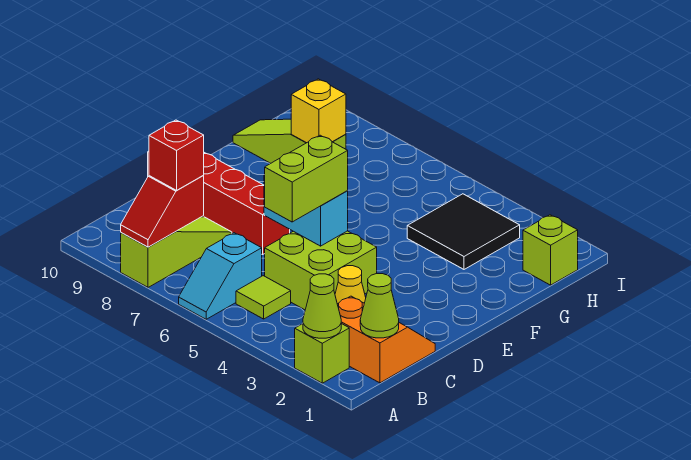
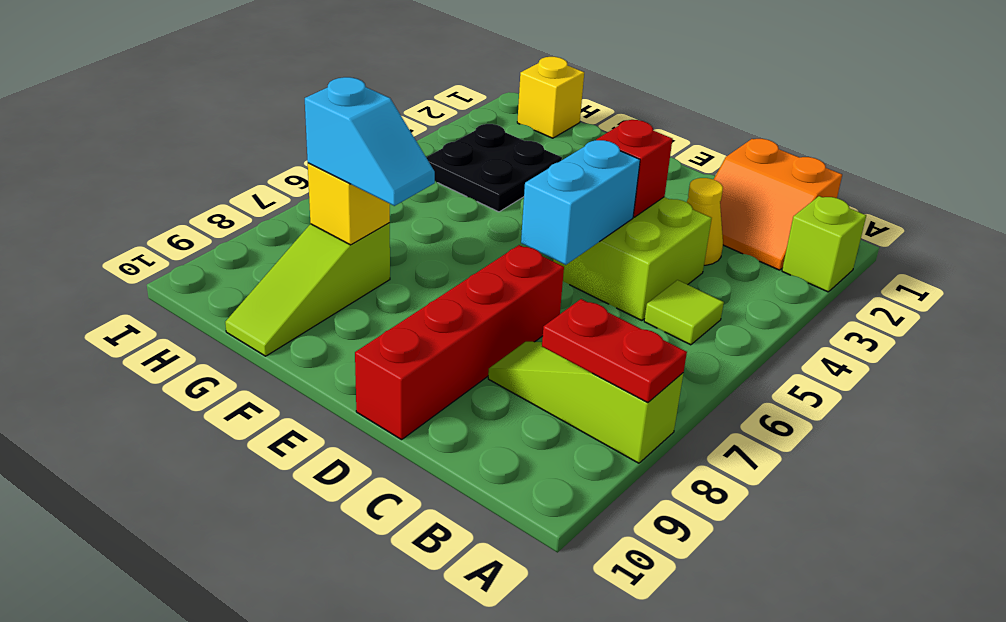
lime cone A2 level 2 -> none
cyan slope A6:B6 level 1 top B -> cyan slope F8:G8 level 3 top G
red slope A8:B8 level 2 top B -> red plate A8:B8 level 2
orange slope B1:C2 level 1 top B -> orange slope B1:C2 level 1 top 1
lime cone B1 level 2 -> none
red brick B8 level 3 -> red brick D4 level 2
lime brick C5:D5 level 3 -> none
black tile G3:H4 level 1 -> black plate G3:H4 level 1
lime brick H1 level 1 -> yellow brick H1 level 1

